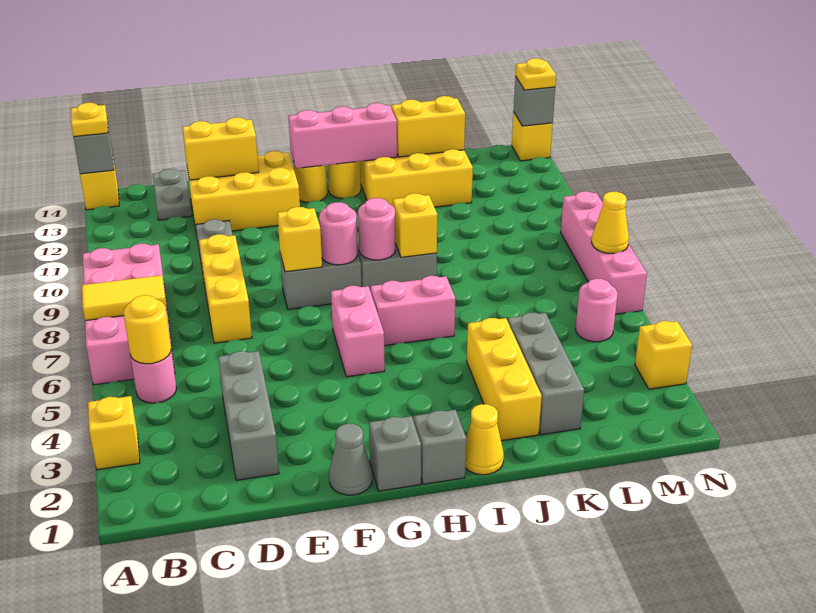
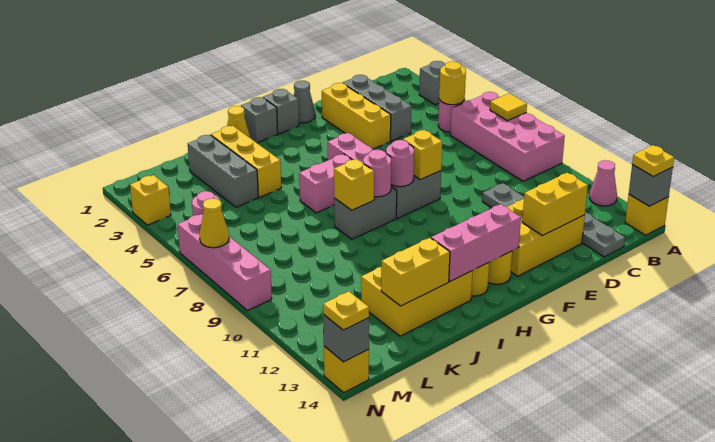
yellow brick A3 level 1 -> grey brick A3 level 1
yellow tile A7:B7 level 2 -> yellow tile A7 level 2
none -> pink cone A12 level 1
yellow brick D7:D9 level 1 -> yellow brick E2:E4 level 1

